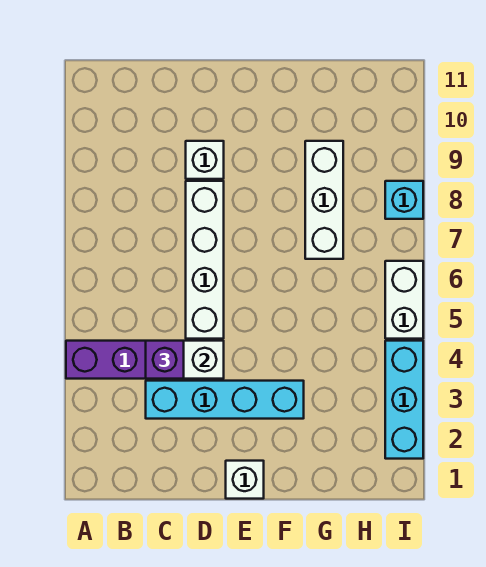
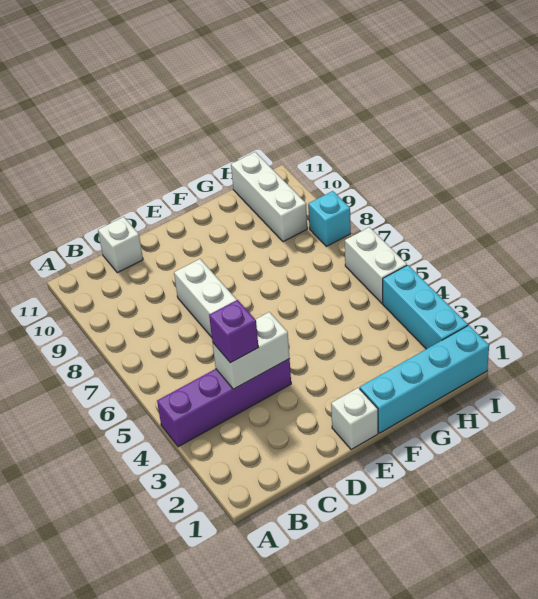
cyan brick C3:F3 level 1 -> cyan brick F1:I1 level 1
white brick D9 level 1 -> white brick C11 level 1
white brick G7:G9 level 1 -> white brick H9:H11 level 1

